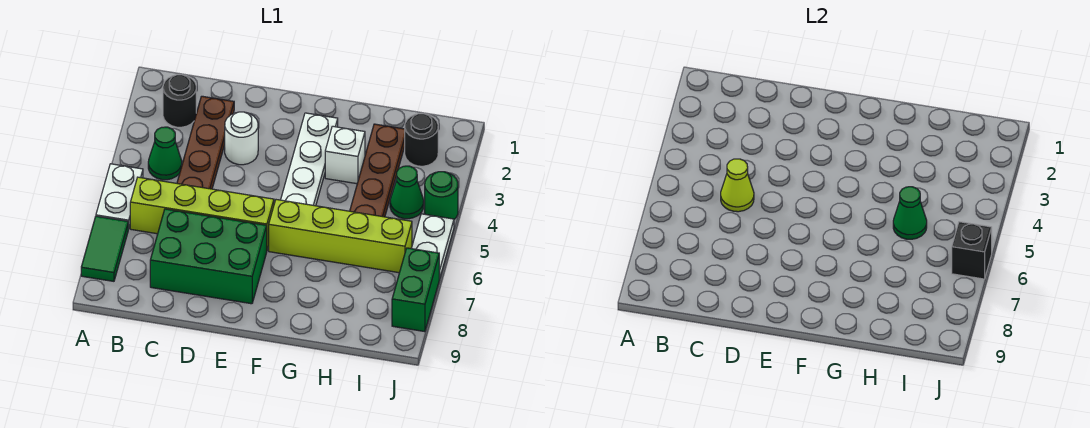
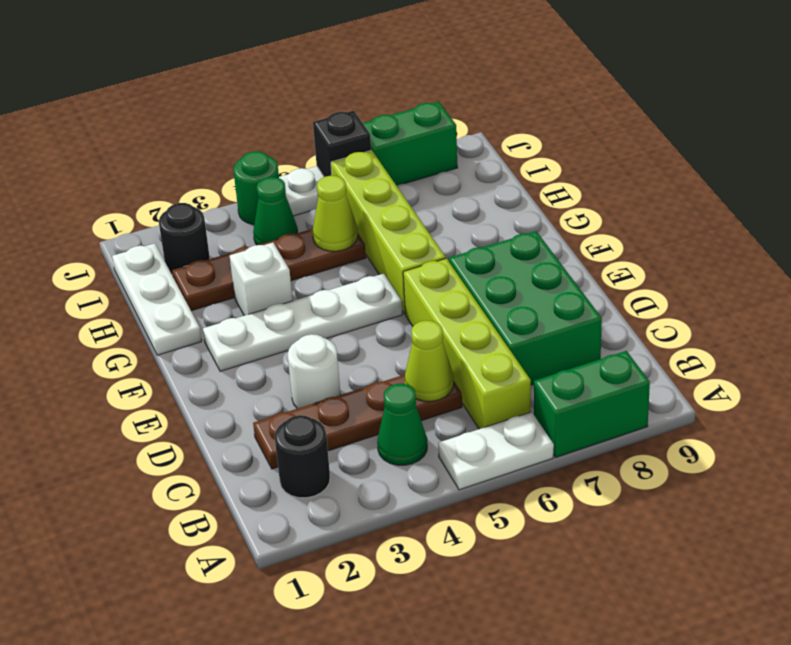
green tile A7:A8 level 1 -> green brick A7:A8 level 1
none -> white plate G1:I1 level 1
green cone H5 level 2 -> lime cone H5 level 2

